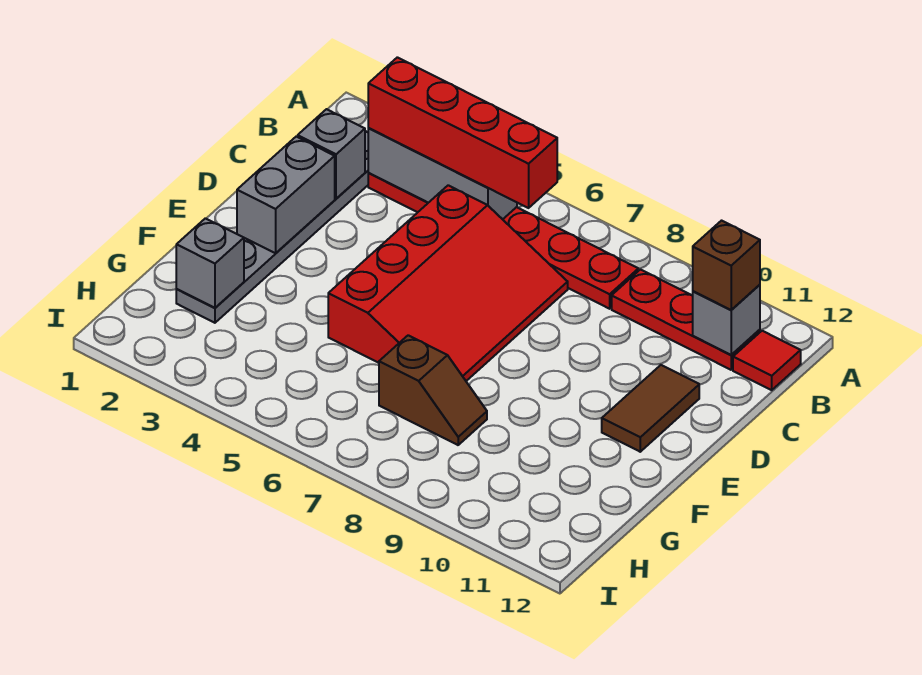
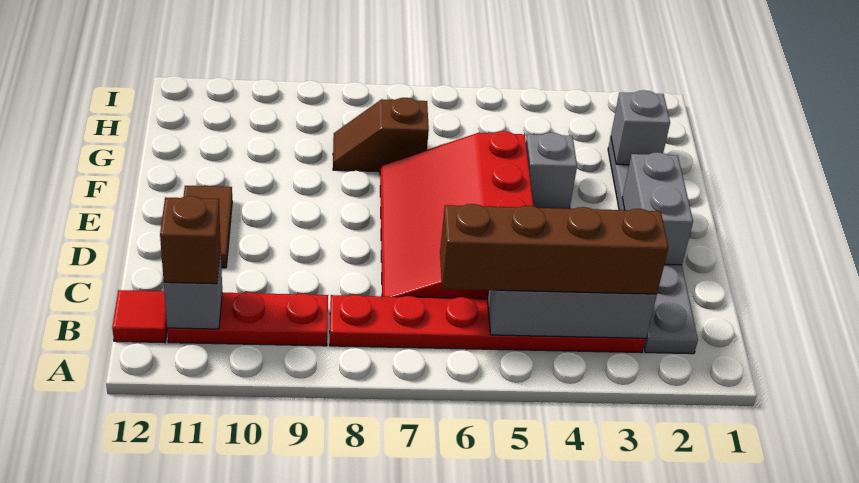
red brick B3:B6 level 3 -> brown brick B3:B6 level 3
grey brick C2 level 2 -> grey brick F4 level 1

